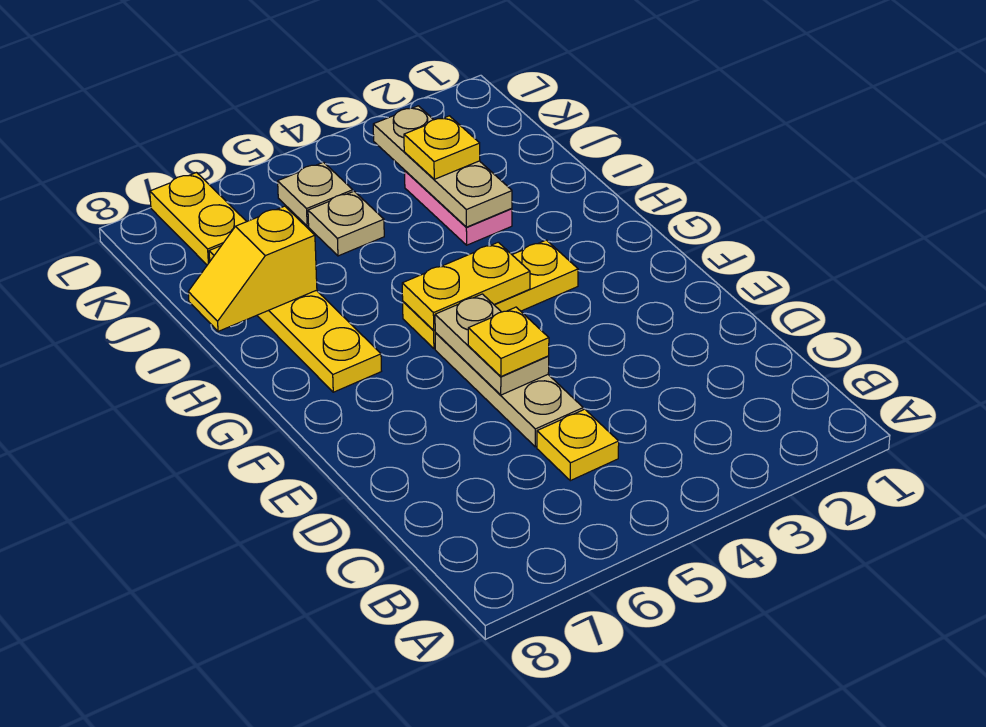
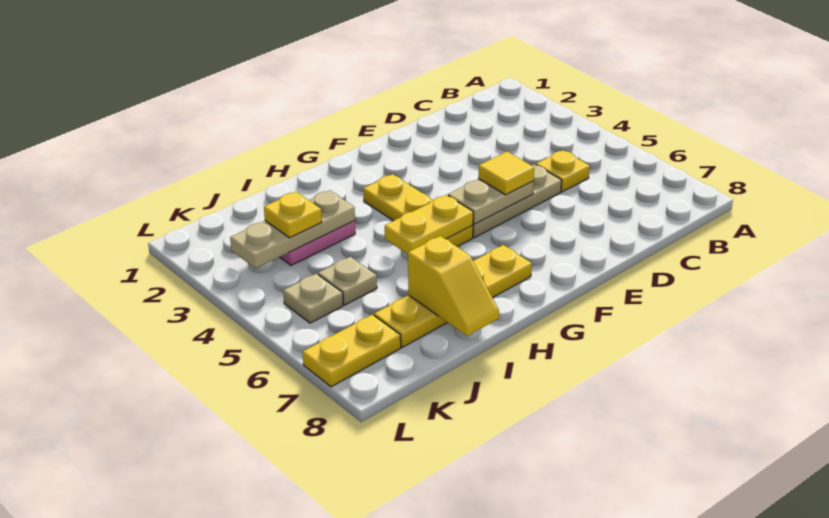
yellow plate E5 level 3 -> yellow tile E5 level 3
yellow plate G4:G5 level 2 -> yellow plate G5:H5 level 2

